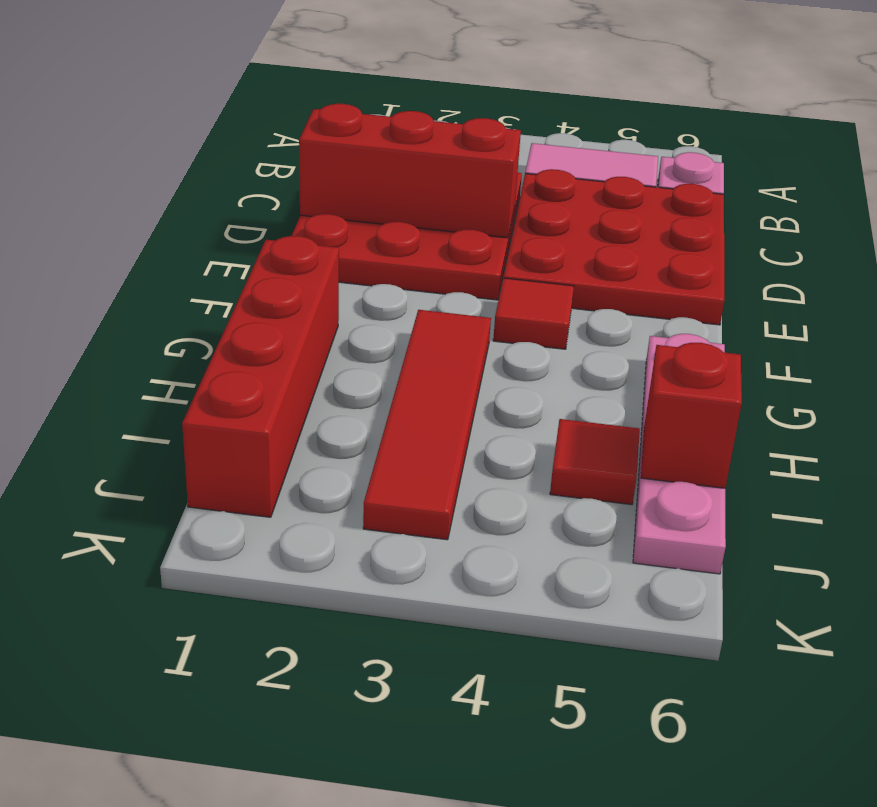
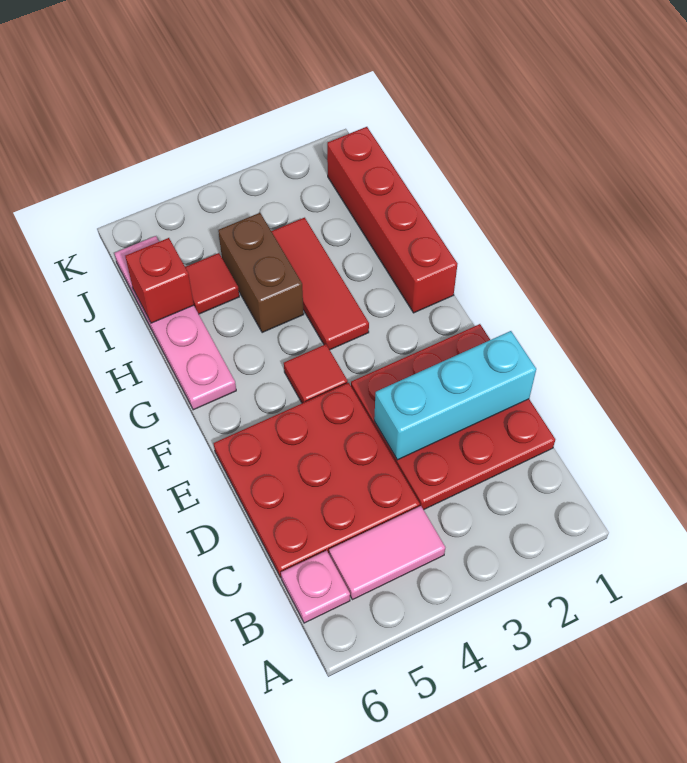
red brick D1:D3 level 2 -> cyan brick D1:D3 level 2
red tile G3:J3 level 1 -> red tile G3:I3 level 1
none -> brown brick H4:I4 level 1

